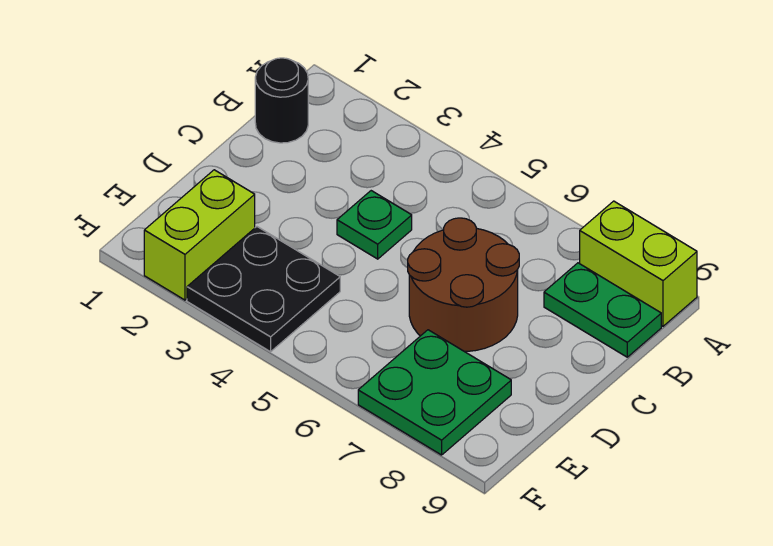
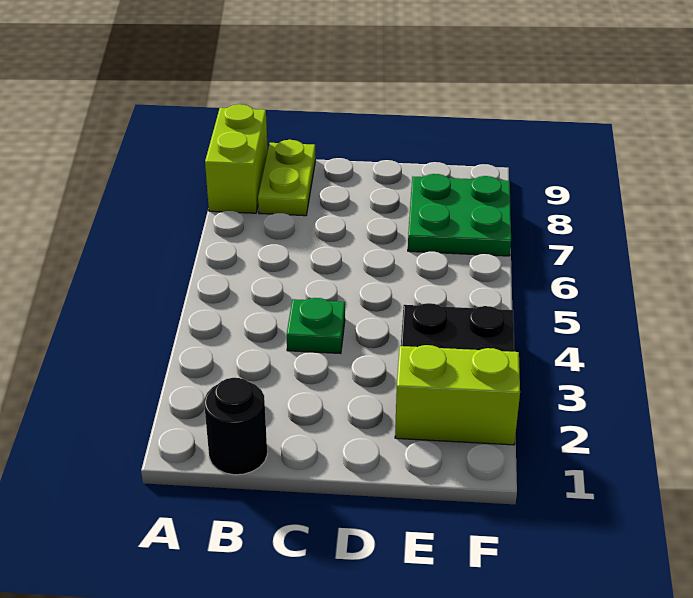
green plate B8:B9 level 1 -> lime plate B8:B9 level 1
brown round brick C6:D7 level 1 -> none

